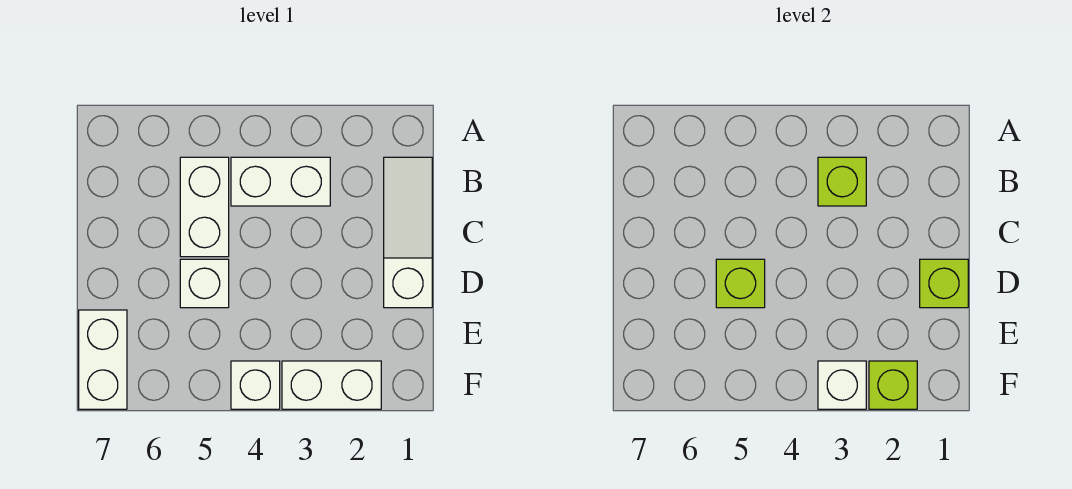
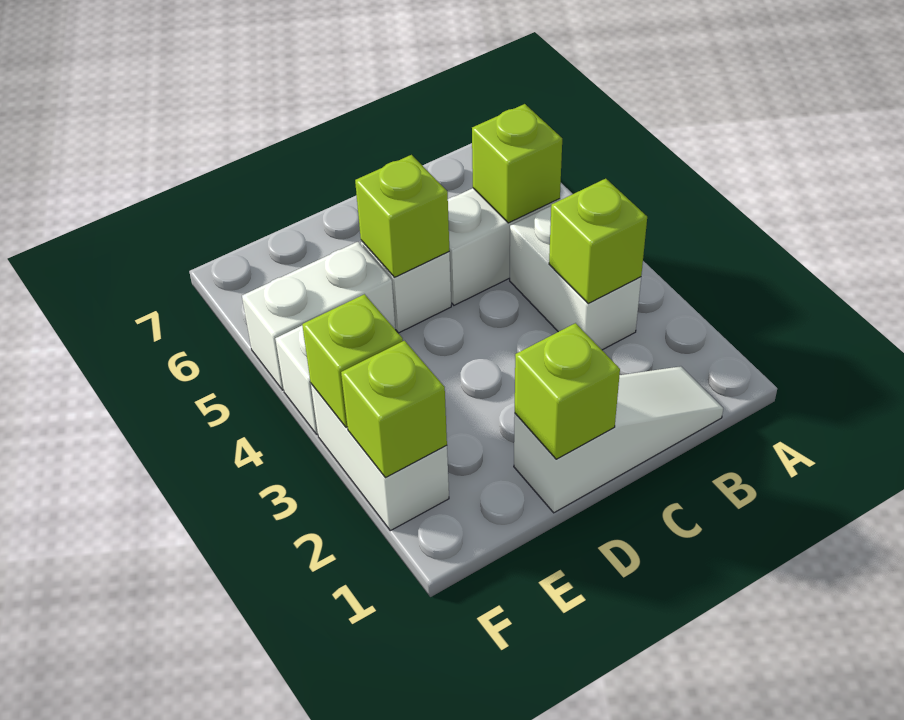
none -> lime brick B5 level 2
white brick E7:F7 level 1 -> white brick E5:F5 level 1
white brick F3 level 2 -> lime brick F3 level 2

